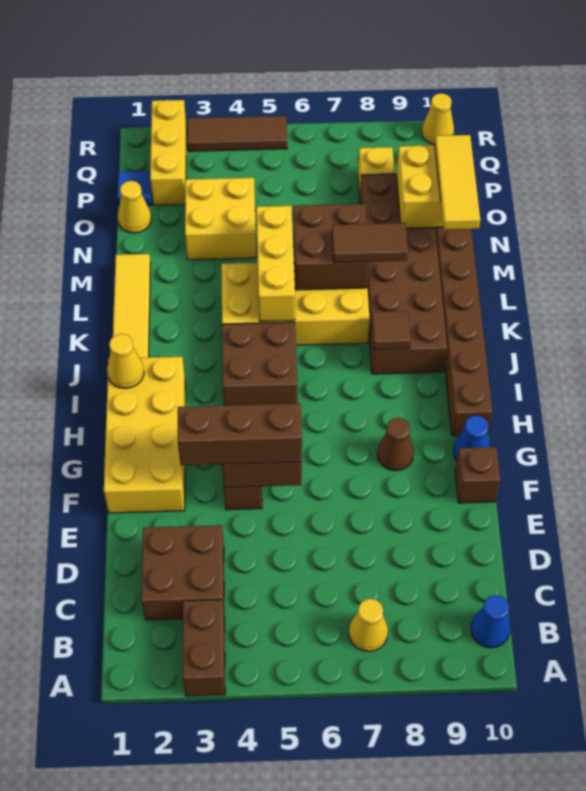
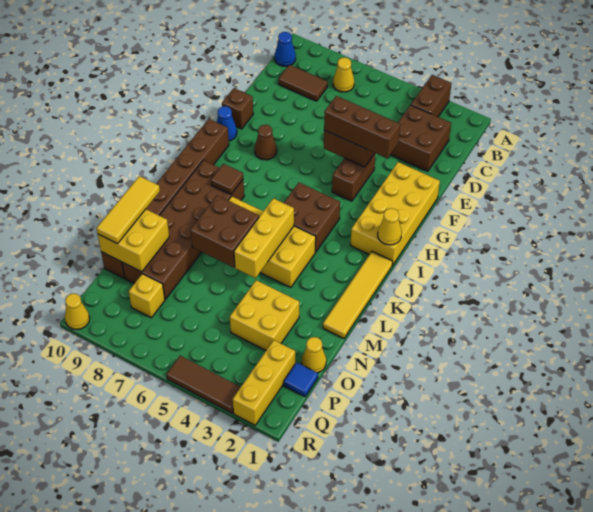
brown tile L7:L8 level 3 -> brown tile C8:C9 level 1

